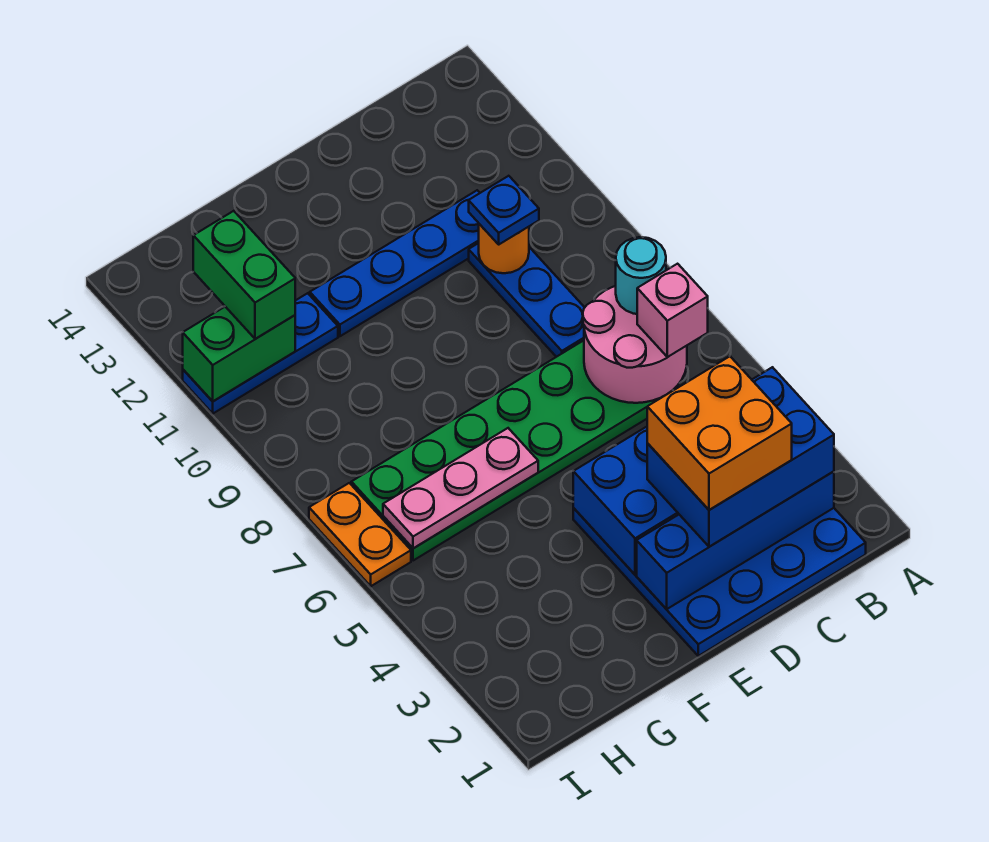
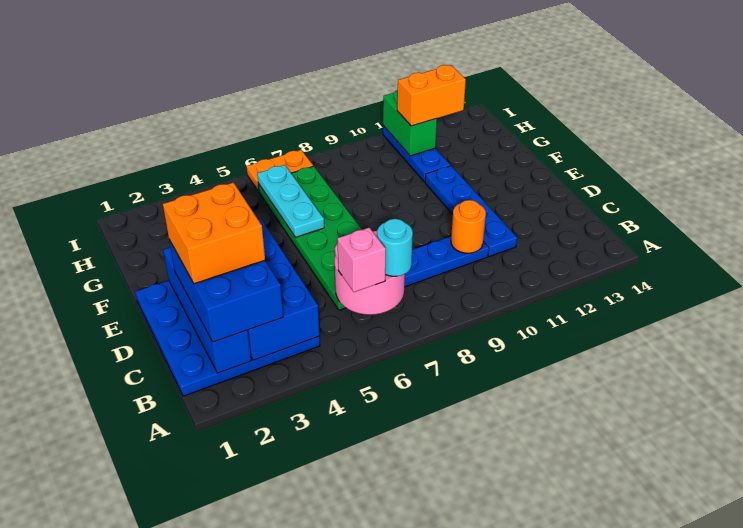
blue plate C10 level 3 -> none
pink plate F6:H6 level 2 -> cyan plate F6:H6 level 2
green brick H11:H12 level 3 -> orange brick H11:H12 level 3

